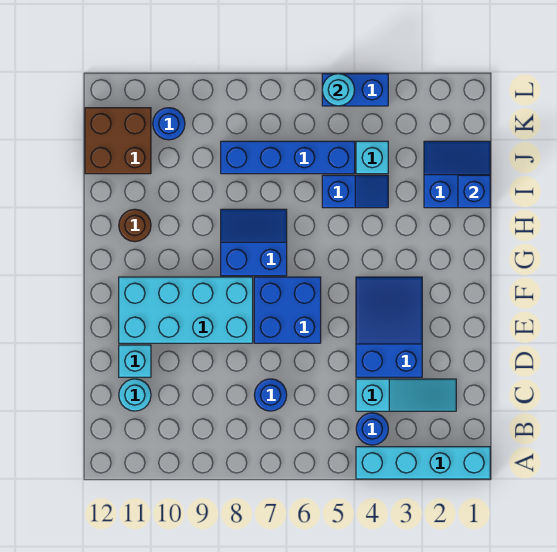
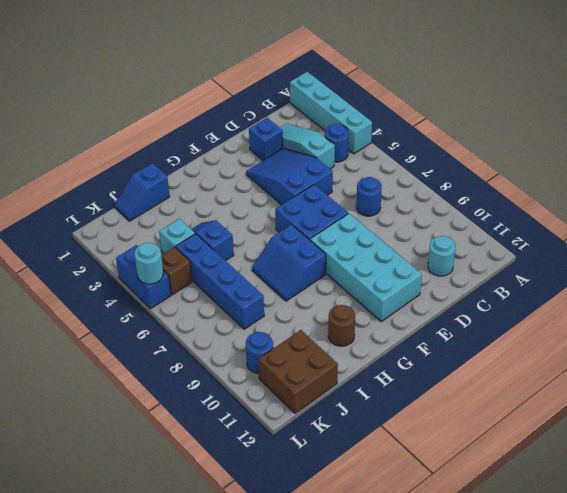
blue slope D3:F4 level 1 top D -> blue slope D3:E5 level 1 top 5
cyan brick D11 level 1 -> none
blue slope I1:J2 level 1 top I -> blue slope I1:J1 level 1 top I
blue brick I1 level 2 -> blue brick D2 level 1
none -> brown brick K5 level 1

